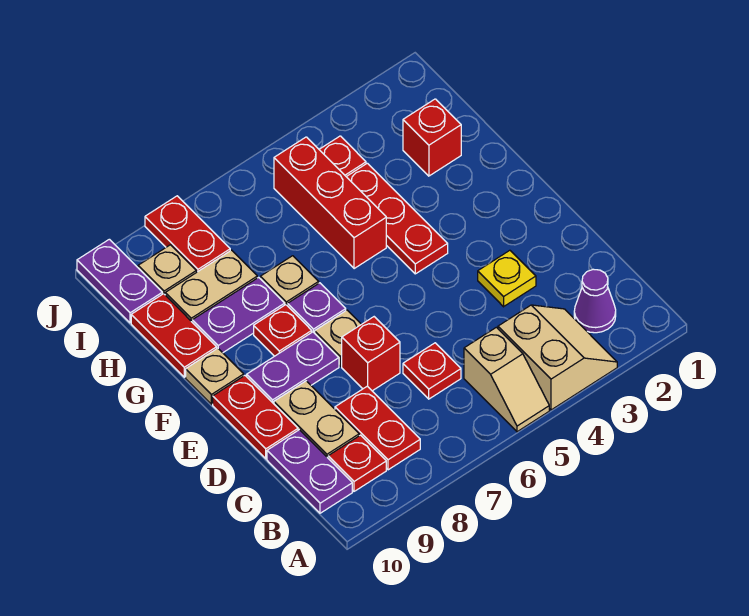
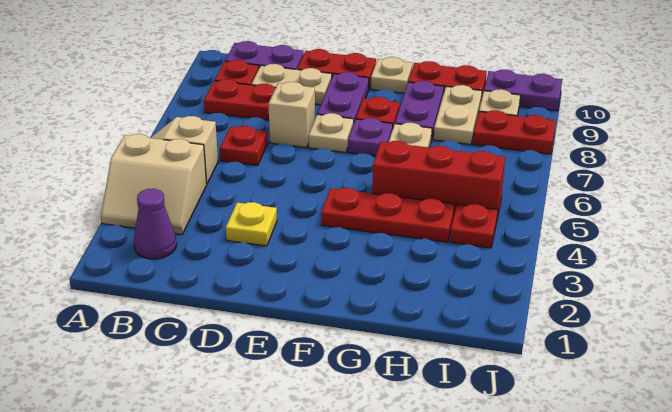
red brick D7 level 1 -> tan brick D7 level 1
red brick H2 level 1 -> none

